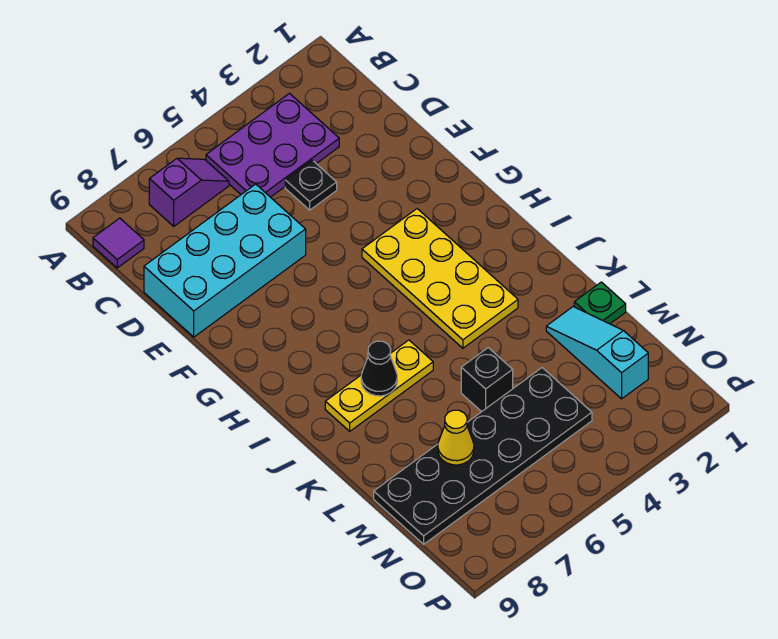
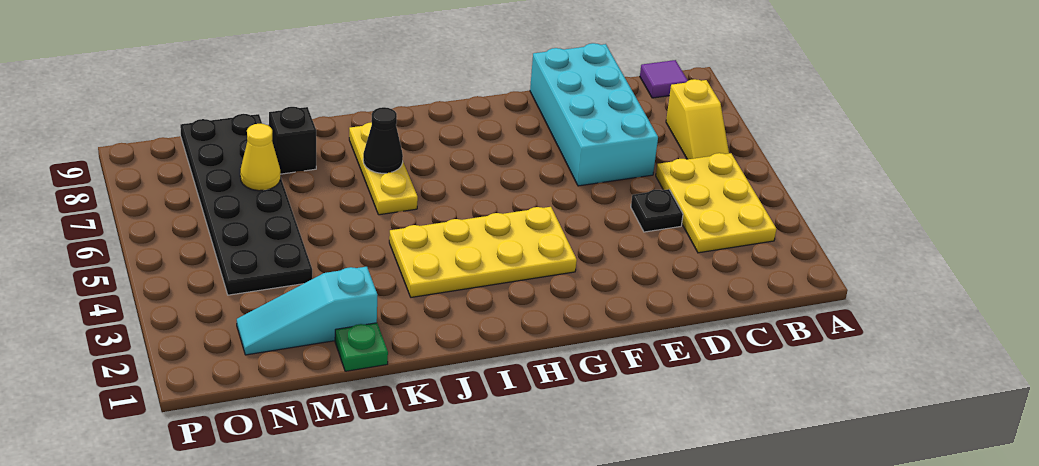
purple plate B3:C5 level 1 -> yellow plate B3:C5 level 1
purple slope B6:B7 level 1 top 7 -> yellow slope B6:B7 level 1 top 7
cyan slope L2:N2 level 1 top N -> cyan slope L2:N2 level 1 top L
black brick L5 level 1 -> black brick L8 level 1

